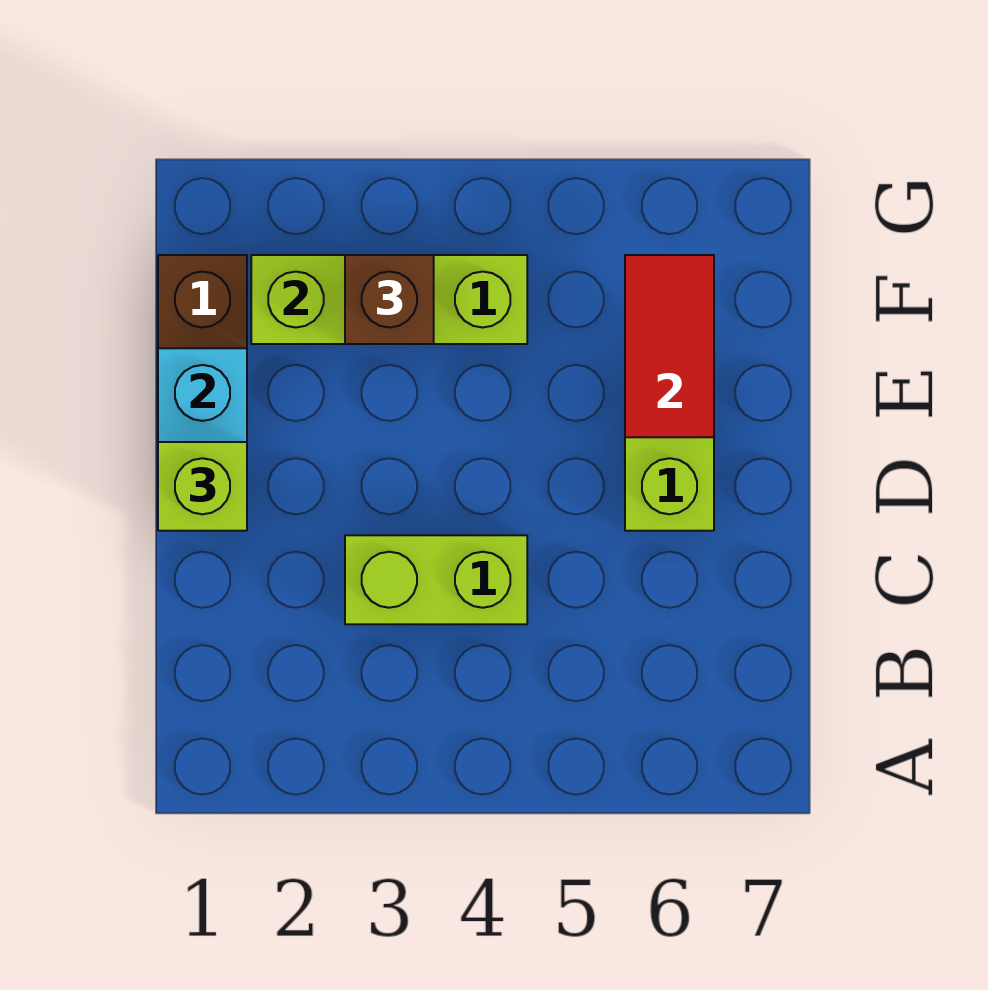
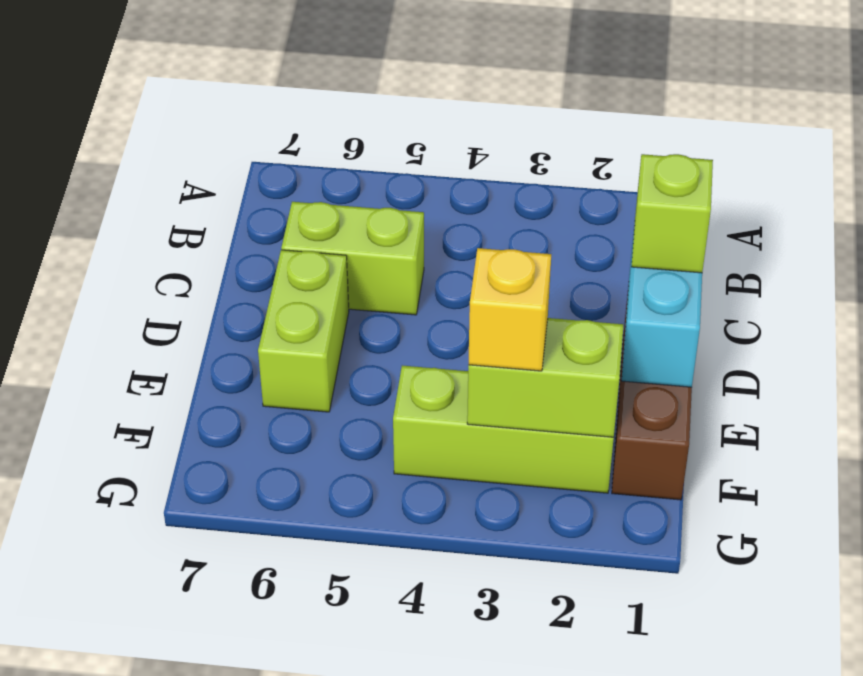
lime brick C3:C4 level 1 -> lime brick C5:C6 level 1
red tile E6:F6 level 2 -> none
brown brick F3 level 3 -> yellow brick F3 level 3

